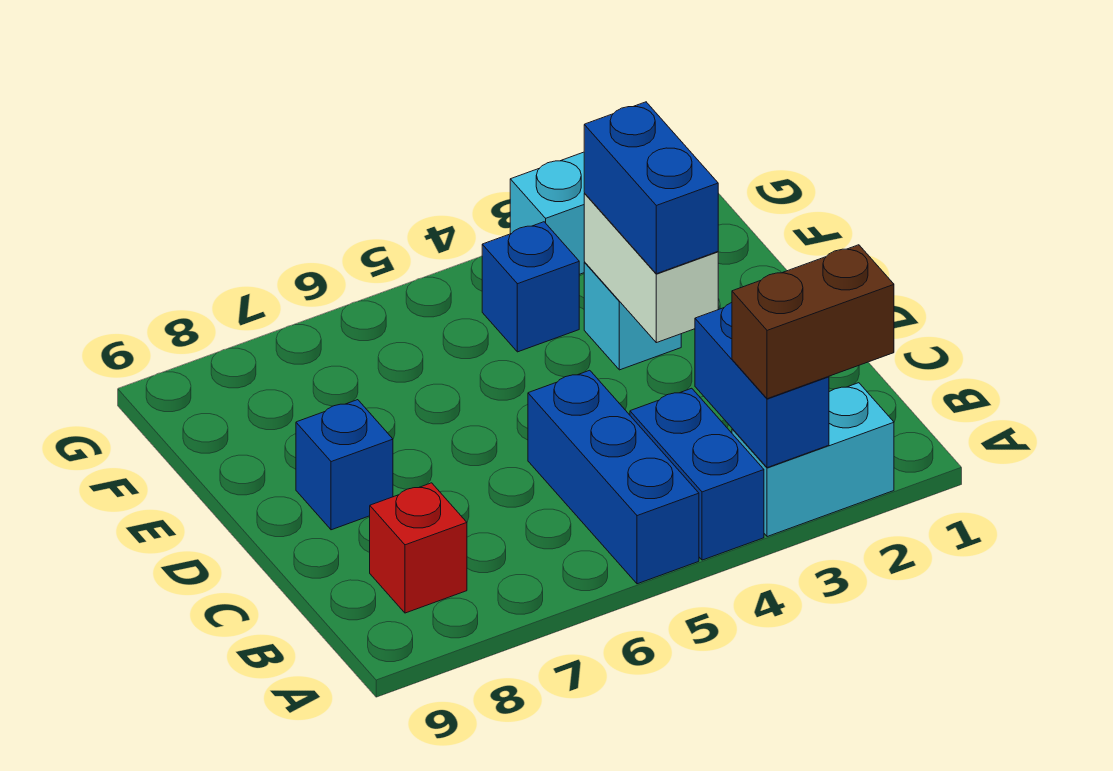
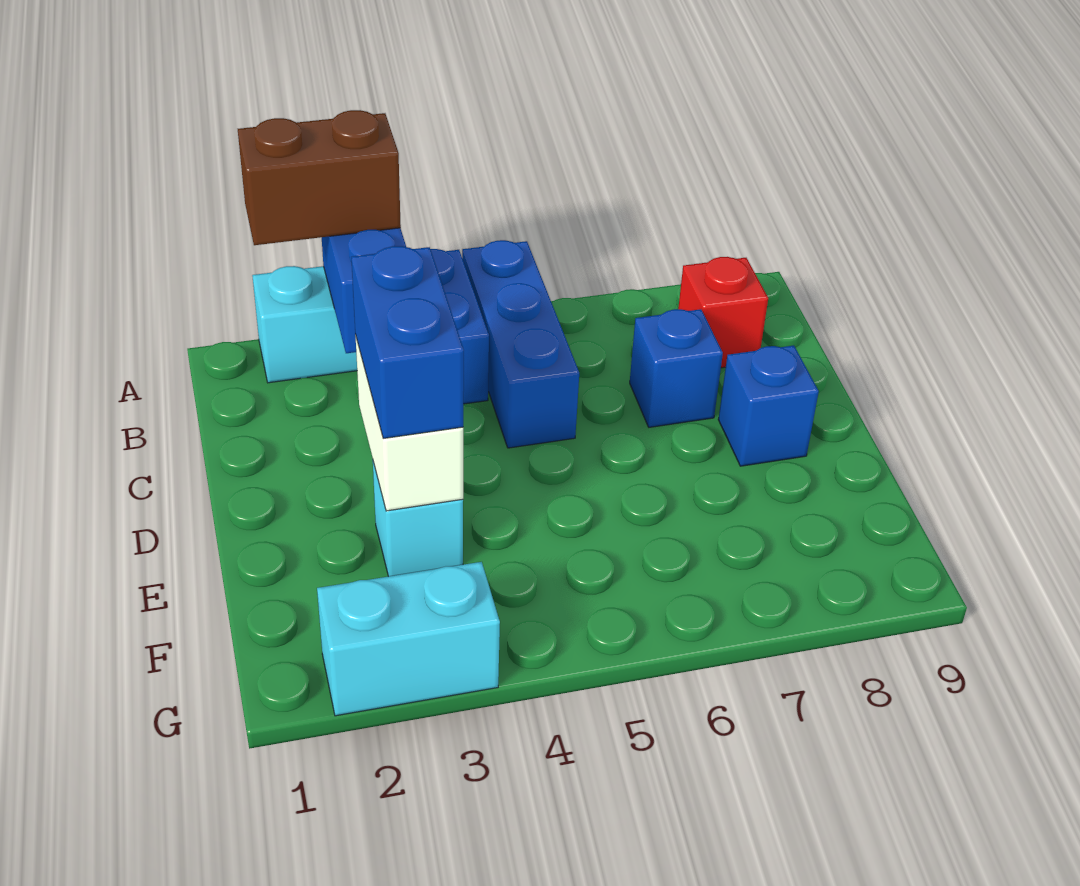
blue brick F4 level 1 -> blue brick C7 level 1

